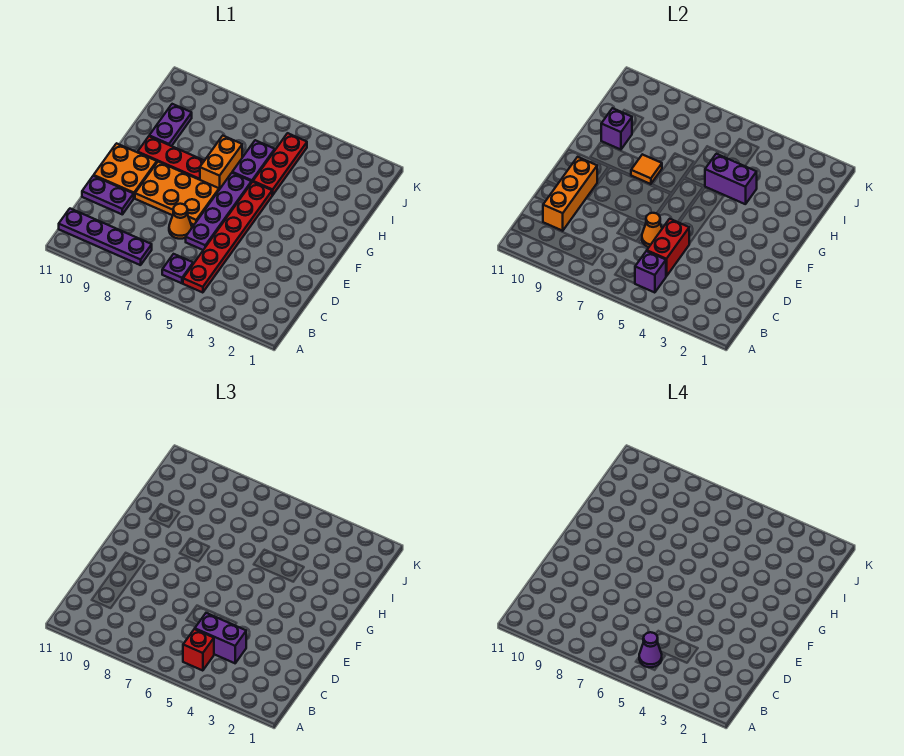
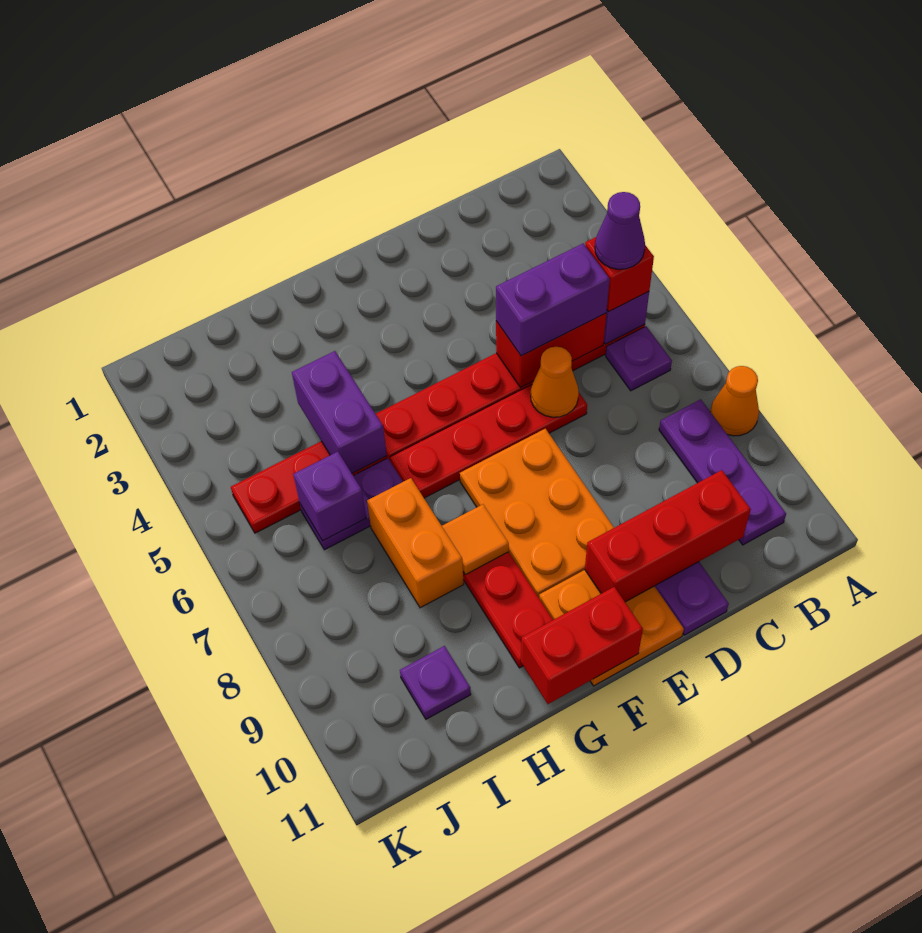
purple plate B8:B11 level 1 -> purple plate B8:B10 level 1
purple brick C4:C5 level 3 -> purple brick C5:D5 level 3
orange brick C10:E10 level 2 -> red brick C10:E10 level 2
purple plate D6:G6 level 1 -> red plate D6:G6 level 1
orange cone D7 level 1 -> orange cone A8 level 1
none -> red brick F11:G11 level 2
orange brick G7:H7 level 1 -> orange brick H7:H8 level 1
purple plate H10:I10 level 1 -> purple plate I10 level 1
purple brick H10 level 2 -> purple brick I6 level 2

